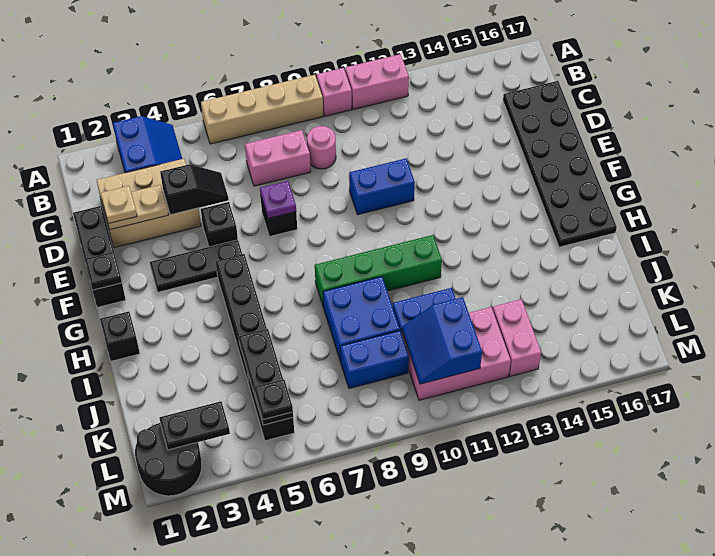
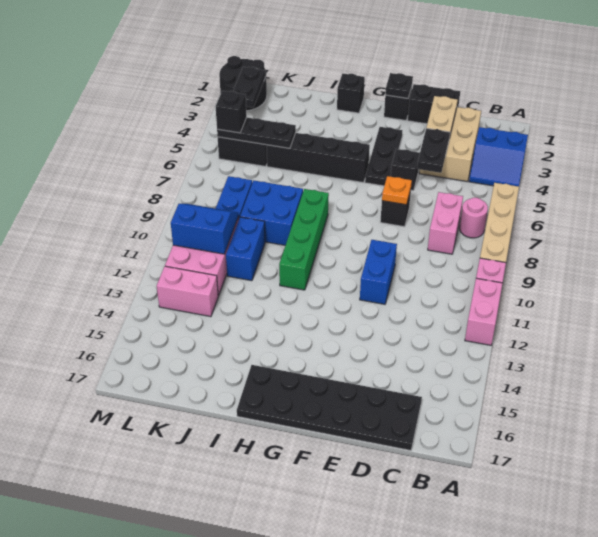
pink round brick C9 level 1 -> pink round brick B7 level 1
tan plate D2 level 3 -> none
black slope D4:D5 level 2 top 4 -> black plate D4:D5 level 2
purple plate E7 level 2 -> orange plate E7 level 2
black plate L5 level 3 -> black brick L5 level 3

